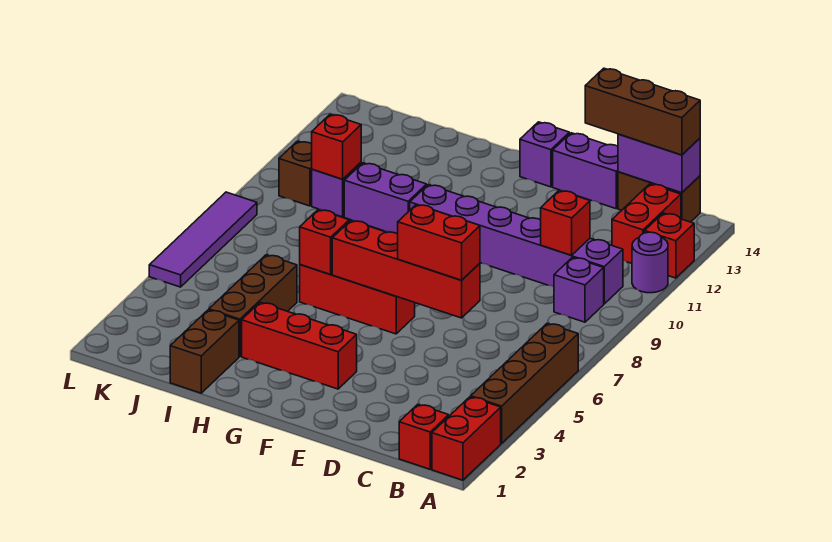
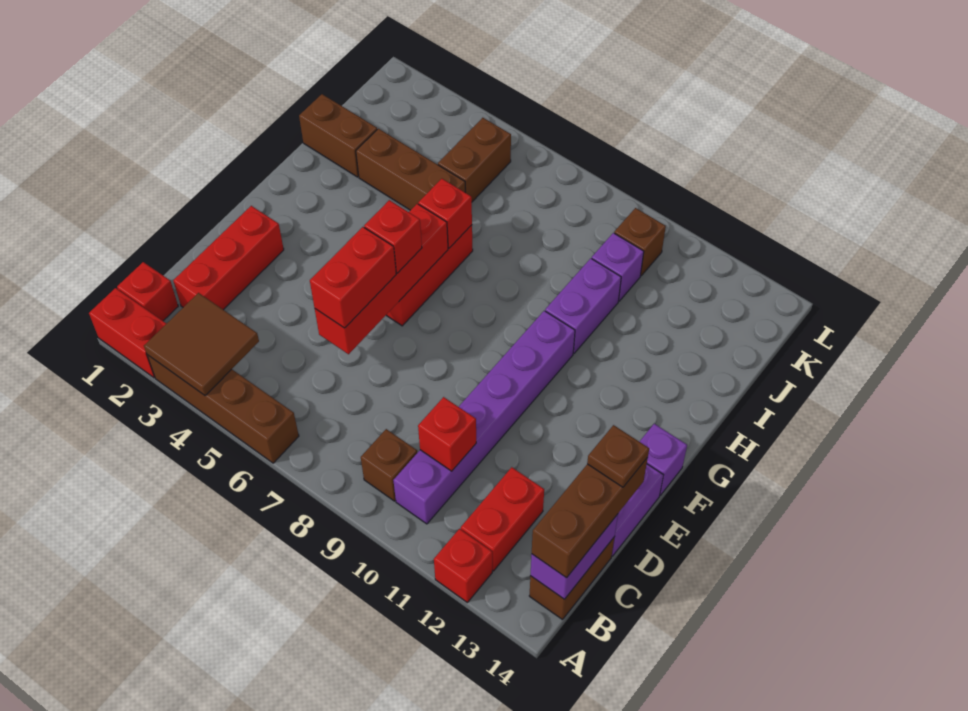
none -> brown tile A3:B4 level 2
purple round brick A11 level 1 -> none
purple brick B9 level 1 -> brown brick B9 level 1
red brick B12:B13 level 1 -> red brick B12:C12 level 1
none -> brown plate D14 level 4
red brick F3:H3 level 1 -> red brick C2:E2 level 1
none -> brown brick J5:K5 level 1
red brick J10 level 2 -> red brick F6 level 3
purple tile L5:L8 level 1 -> none

